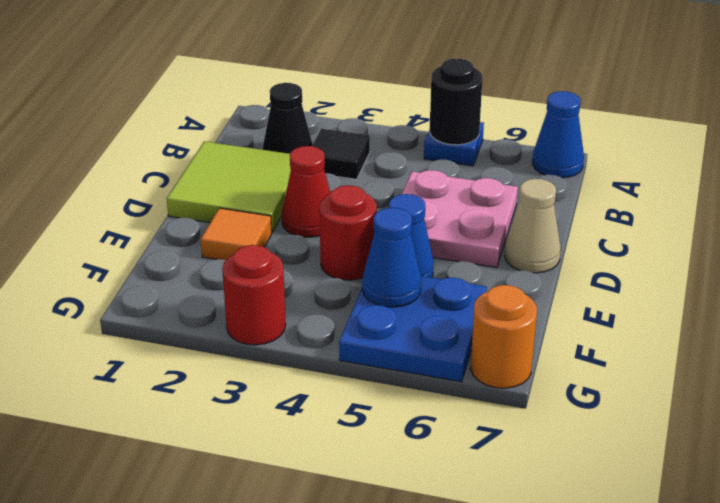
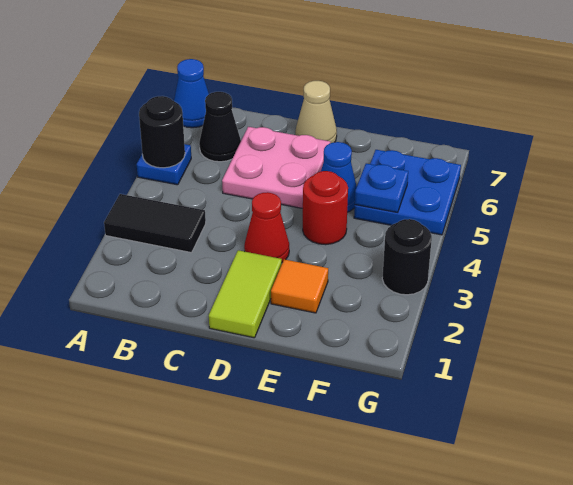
black cone B2 level 1 -> black cone B6 level 1
black tile B3 level 1 -> black tile A3:B3 level 1
lime tile C1:D2 level 1 -> lime tile D1:D2 level 1
blue cone F5 level 2 -> blue plate F5 level 2
red round brick G3 level 1 -> black round brick G3 level 1
orange round brick G7 level 1 -> none

